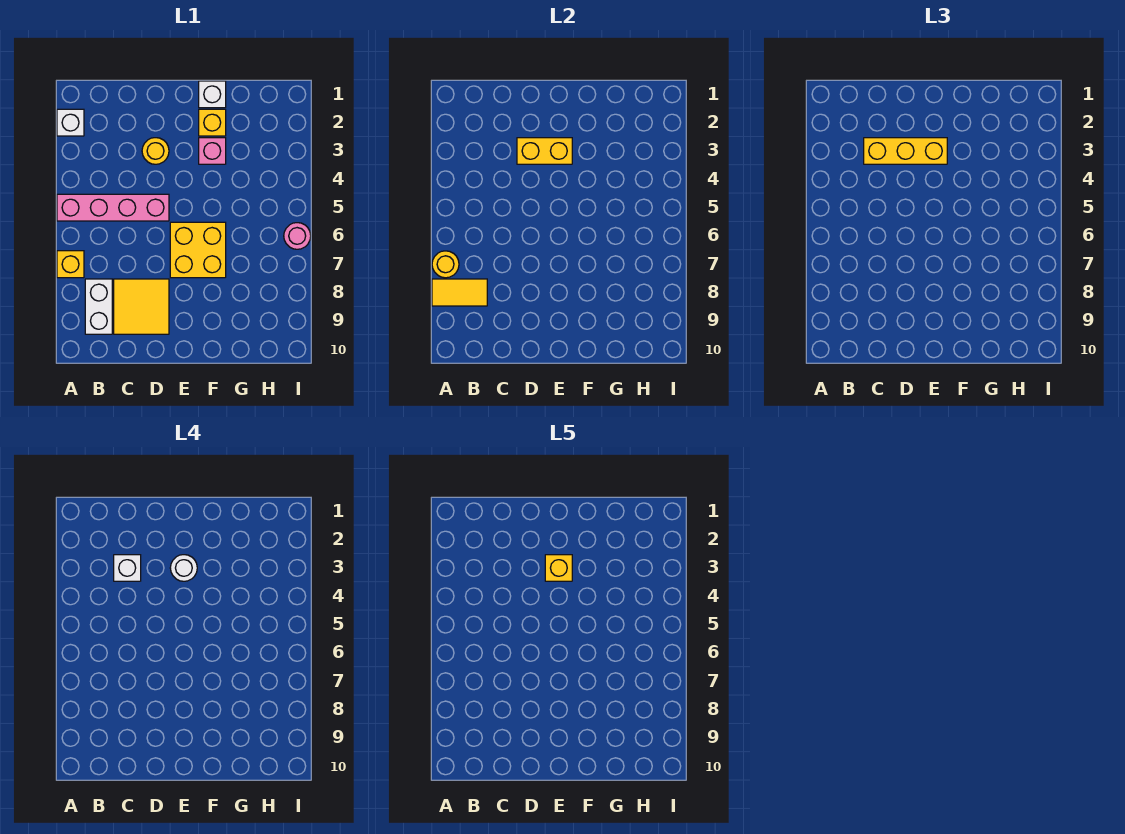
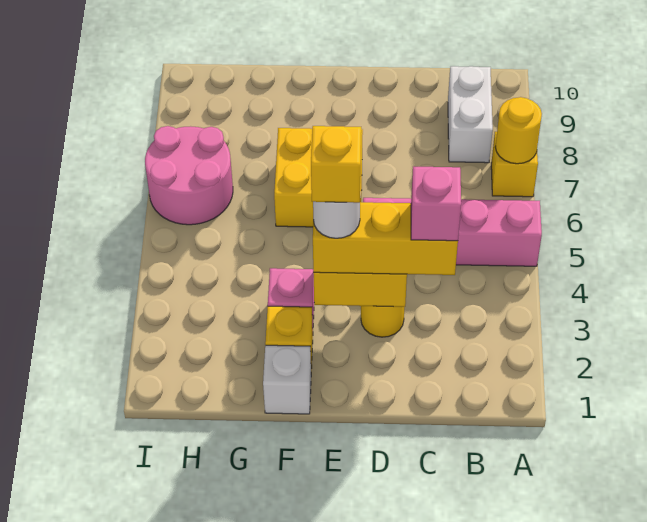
white brick A2 level 1 -> none
yellow tile A8:B8 level 2 -> none
white brick C3 level 4 -> pink brick C3 level 4
yellow tile C8:D9 level 1 -> none
pink round brick I6 level 1 -> pink round brick H6:I7 level 1

